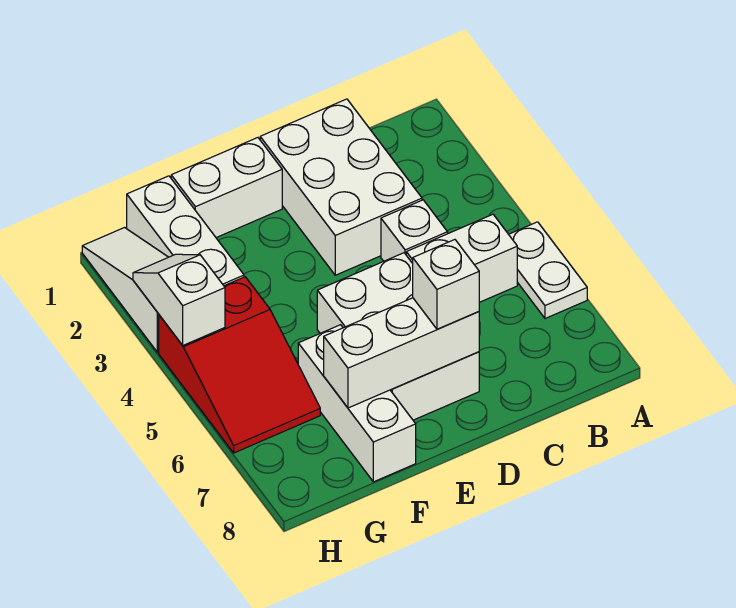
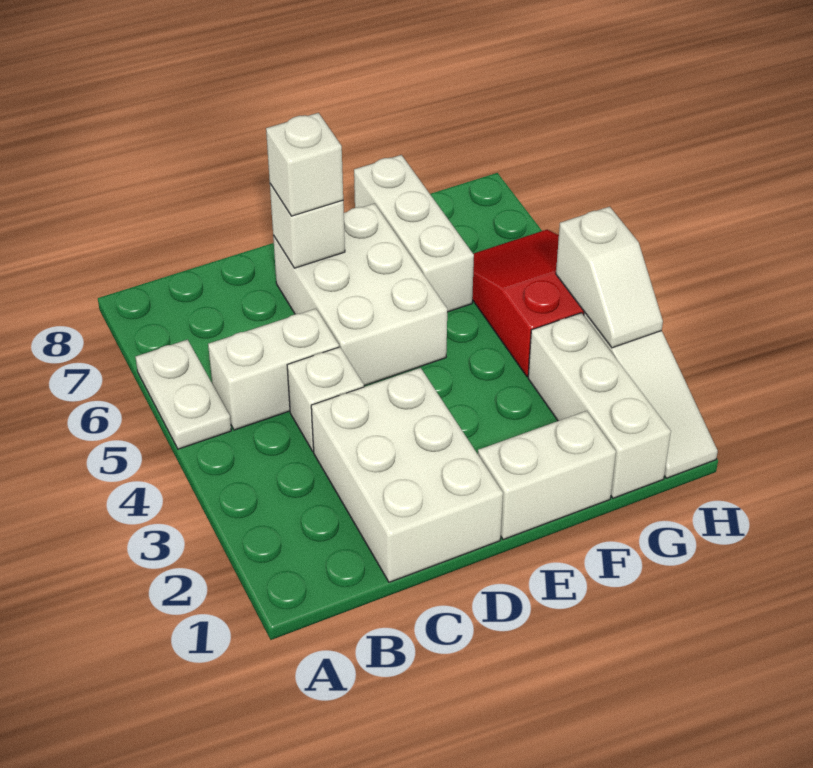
white brick D7:F7 level 2 -> white brick D7 level 2

